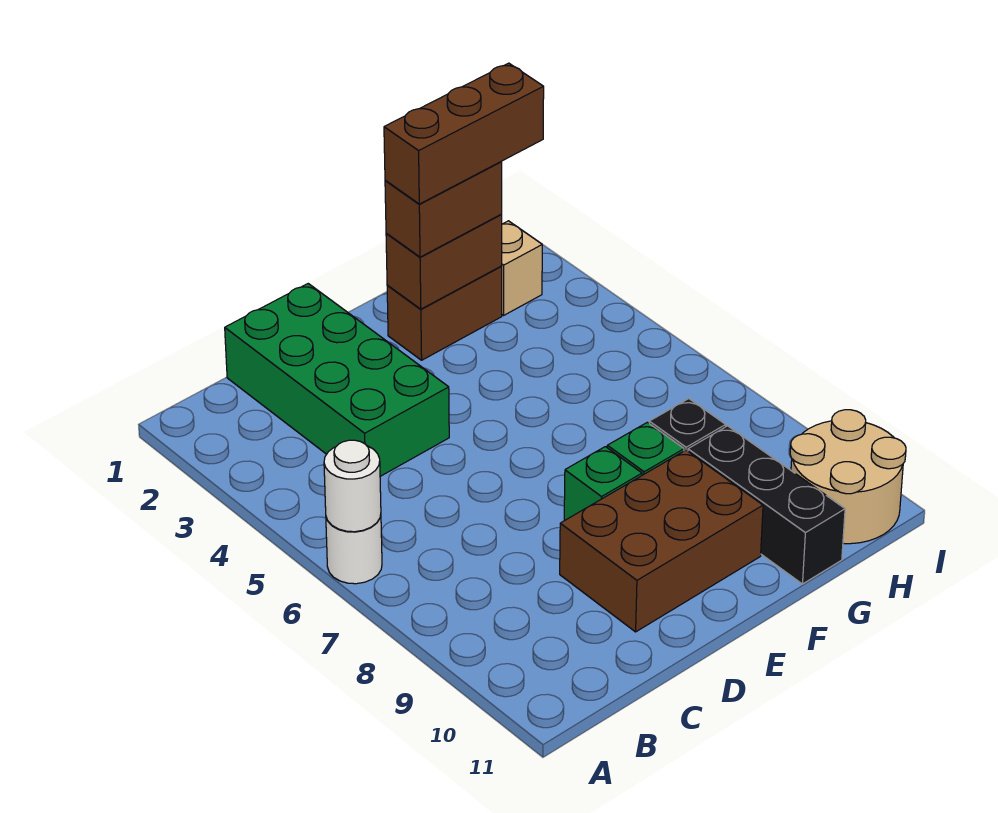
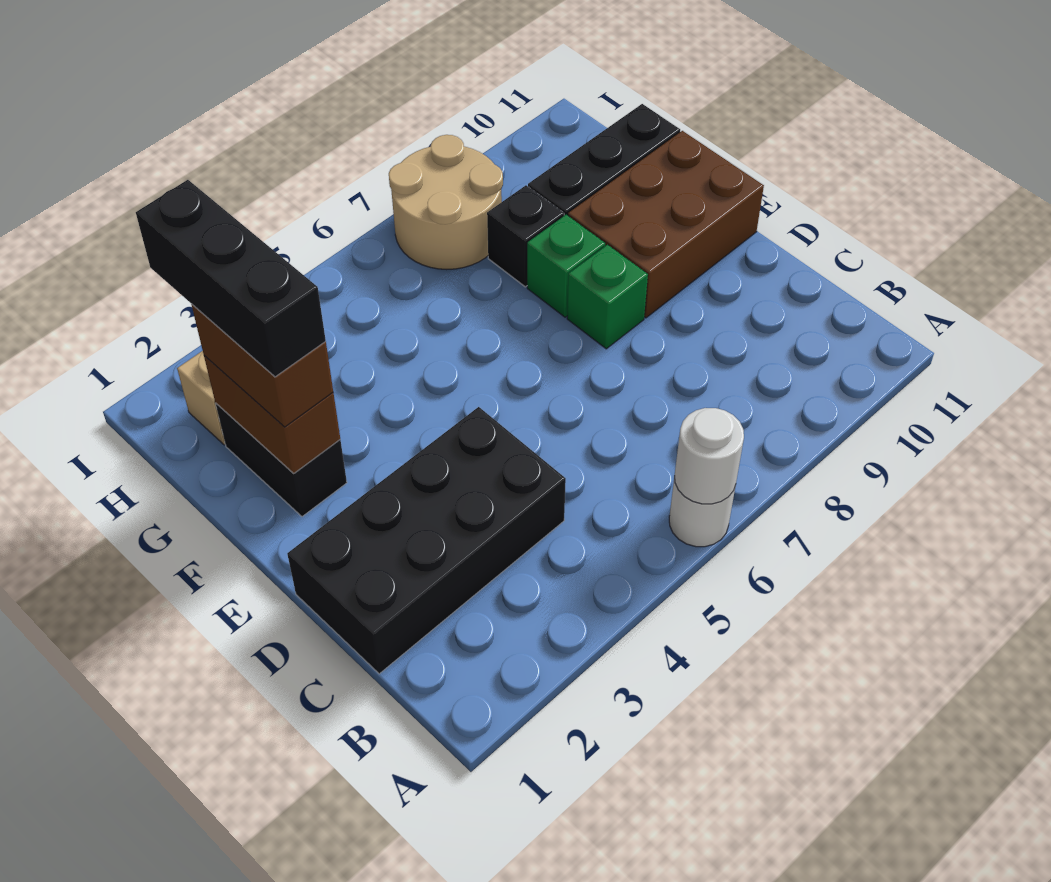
green brick C1:D4 level 1 -> black brick C1:D4 level 1
brown brick D9:F10 level 1 -> brown brick E9:F11 level 1
brown brick F2:G2 level 1 -> black brick F2:G2 level 1
brown brick F2:H2 level 4 -> black brick F2:H2 level 4
tan round brick H10:I11 level 1 -> tan round brick H7:I8 level 1

